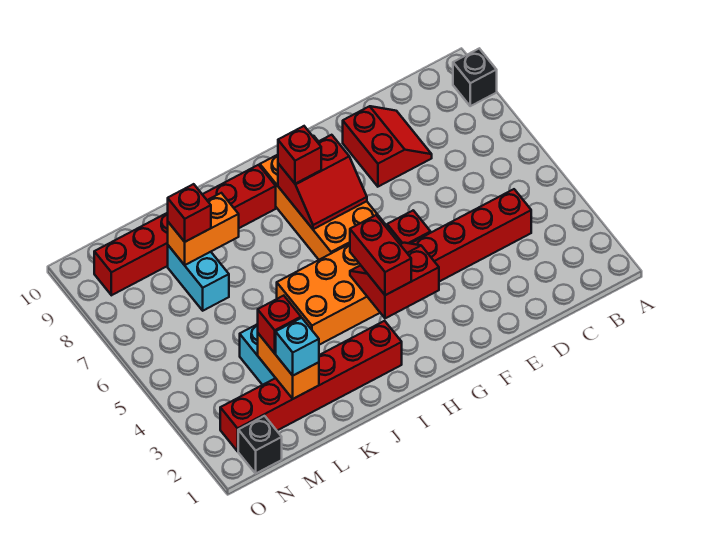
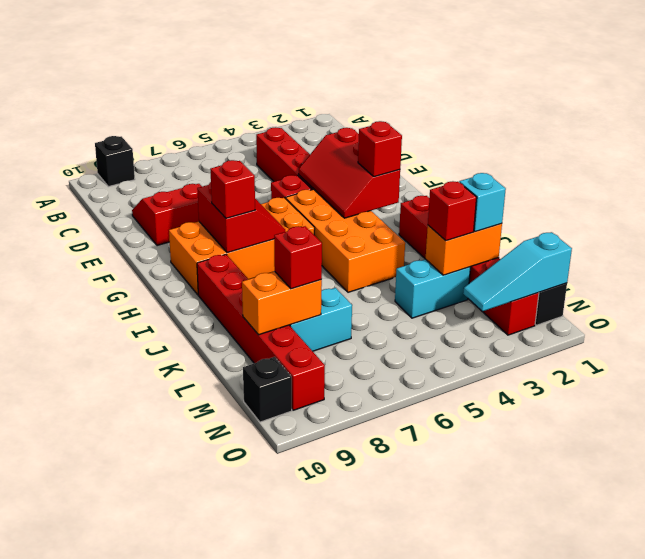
red slope G3:H4 level 2 top 3 -> red slope F3:H4 level 2 top 3
red brick H3:H4 level 3 -> red brick H3 level 3
orange brick K8:L8 level 2 -> orange brick L8:L9 level 2
none -> cyan slope N1:N3 level 2 top 1
none -> black brick N10 level 1

